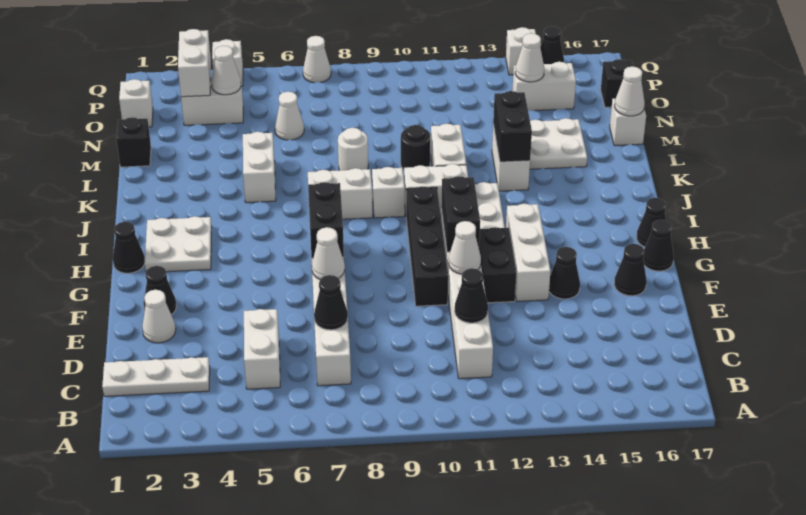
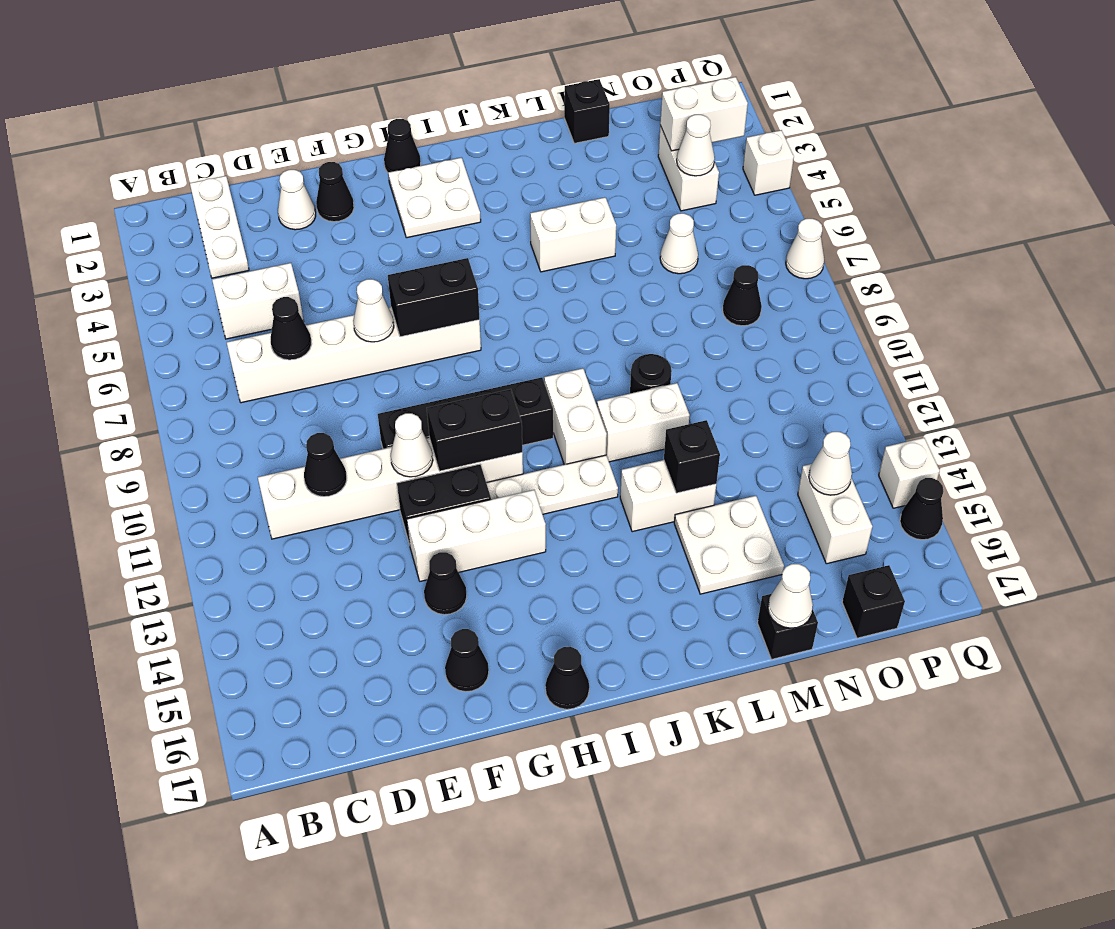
black cone G17 level 1 -> black cone O8 level 1
white brick J7:J8 level 1 -> none
white brick J9 level 1 -> none
black brick K13:L13 level 2 -> black brick L13 level 2
white round brick L8 level 1 -> none
white brick M17 level 1 -> black brick M17 level 1
white brick O1 level 1 -> none

